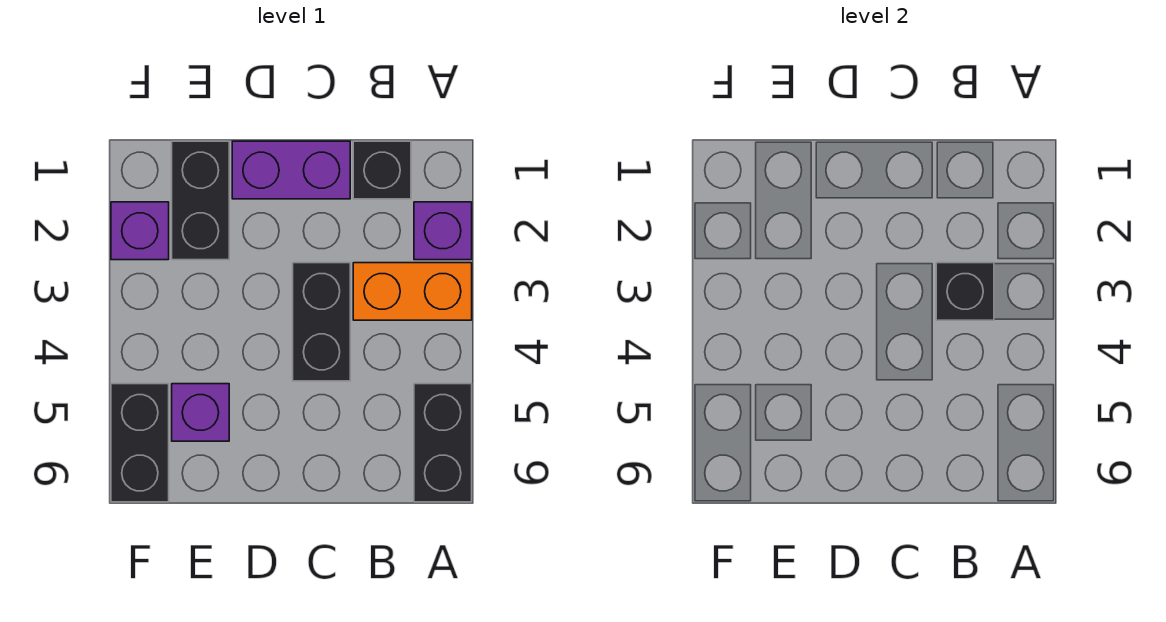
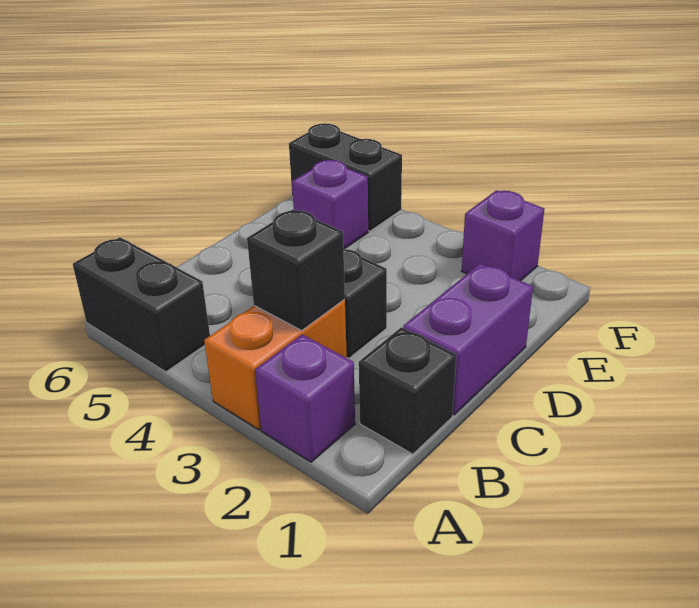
black brick E1:E2 level 1 -> none

